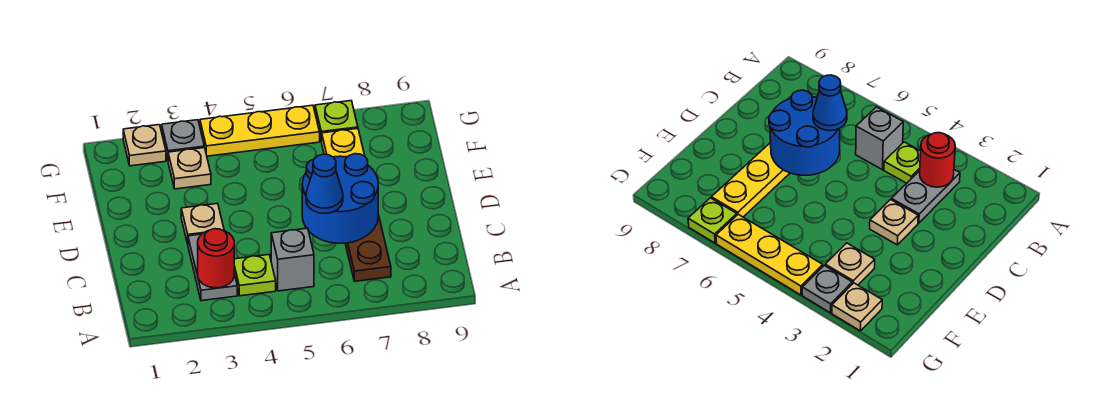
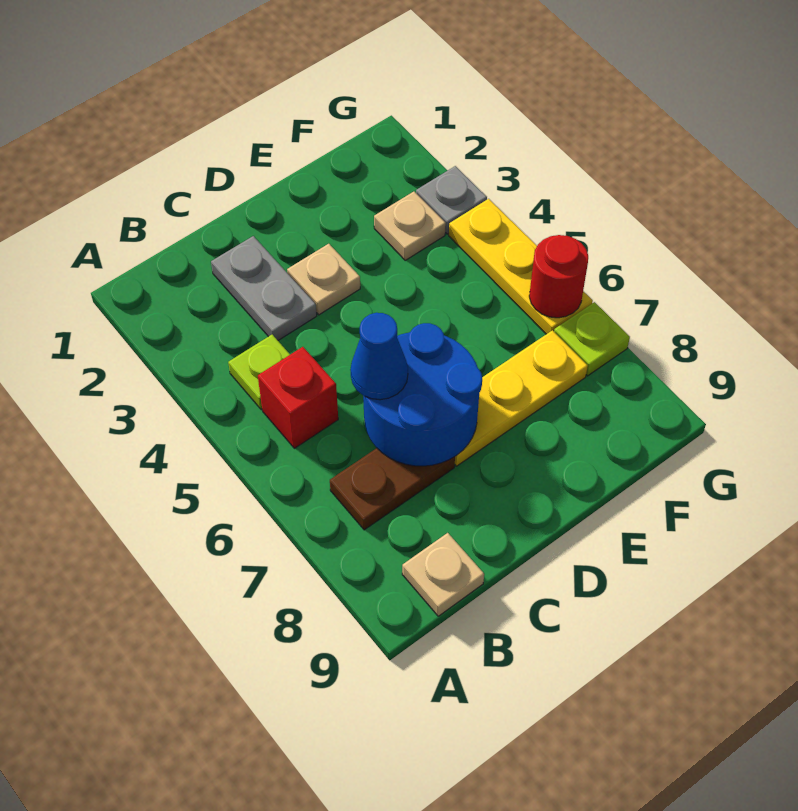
grey plate B3:C3 level 1 -> grey plate C2:C3 level 1
red round brick B3 level 2 -> red round brick G6 level 2
grey brick B5 level 1 -> red brick B5 level 1
tan plate G2 level 1 -> tan plate B9 level 1

